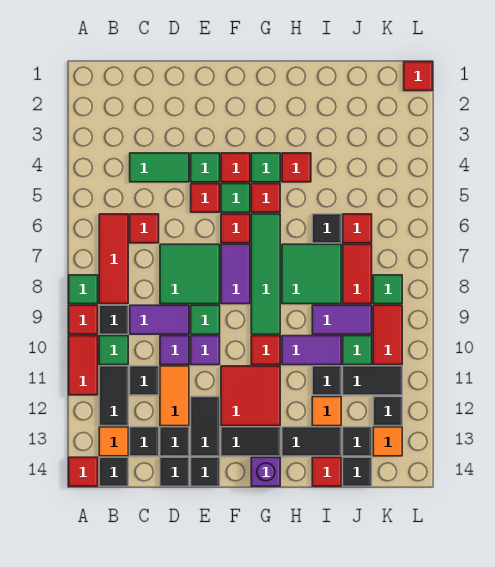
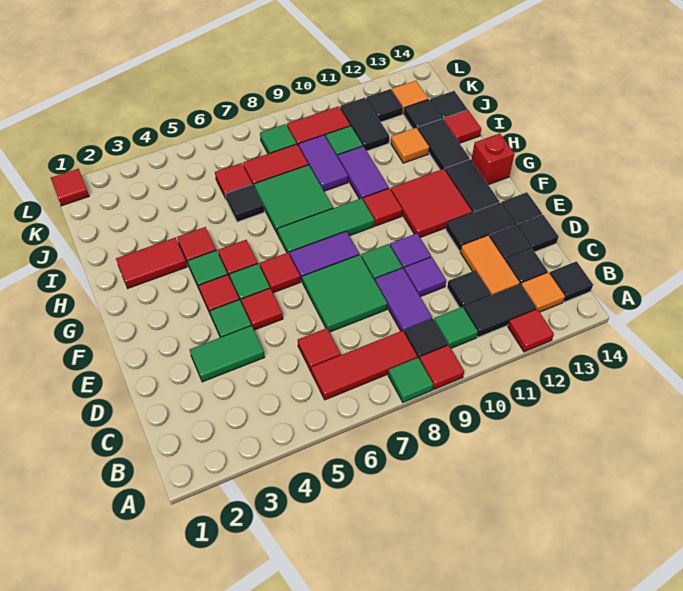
red tile A10:A11 level 1 -> red tile H2:H3 level 1
red tile A14 level 1 -> red tile A12 level 1
green tile C4:D4 level 1 -> green tile D3:D4 level 1
orange tile D11:D12 level 1 -> orange tile C12:D12 level 1
green tile G6:G9 level 1 -> green tile G7:G9 level 1
purple brick G14 level 1 -> red brick G14 level 1
black tile I11 level 1 -> none

